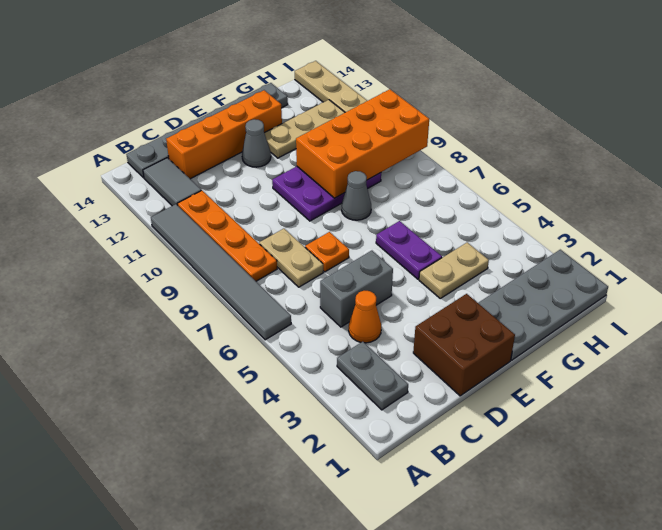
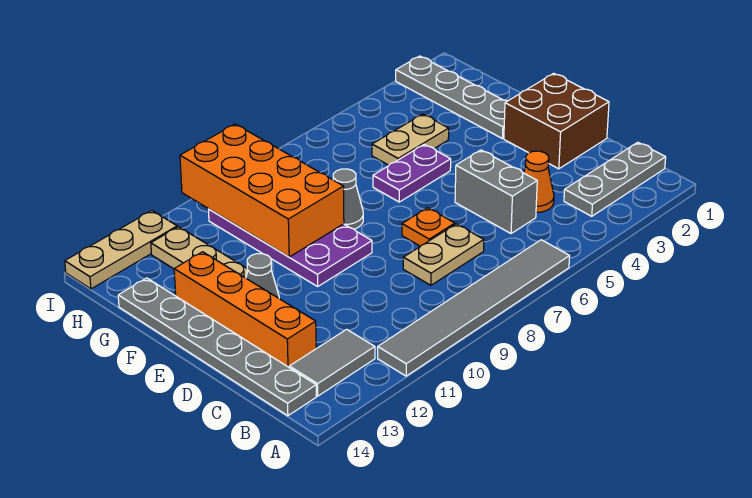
grey plate B2:B3 level 1 -> grey plate B1:B3 level 1
orange plate B8:B11 level 1 -> none
purple plate E9:G10 level 1 -> purple plate E9:H10 level 1
grey plate F1:I2 level 1 -> grey plate F2:I2 level 1
tan plate F4:G4 level 1 -> tan plate G4:G5 level 1

